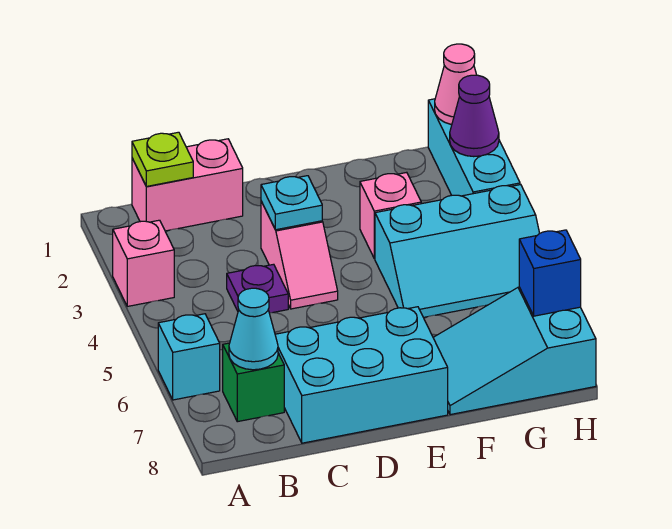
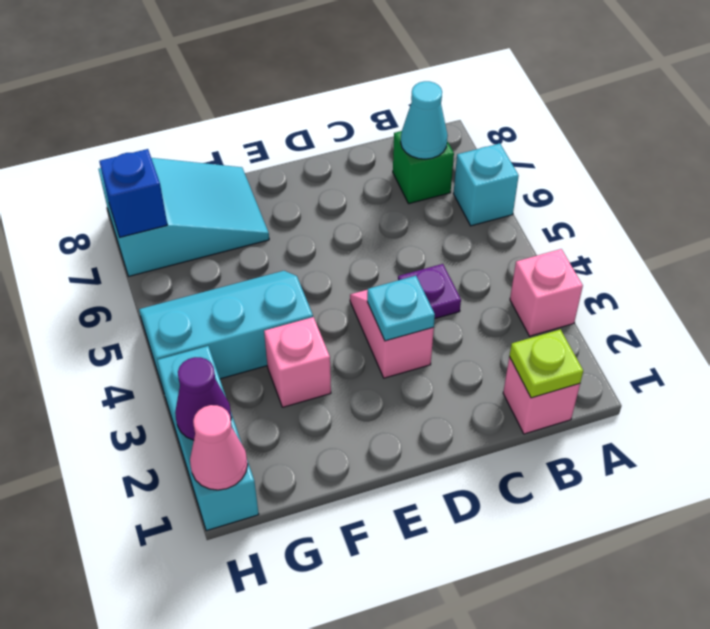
pink brick B1:C1 level 1 -> pink brick B1 level 1
cyan brick C7:E8 level 1 -> none

